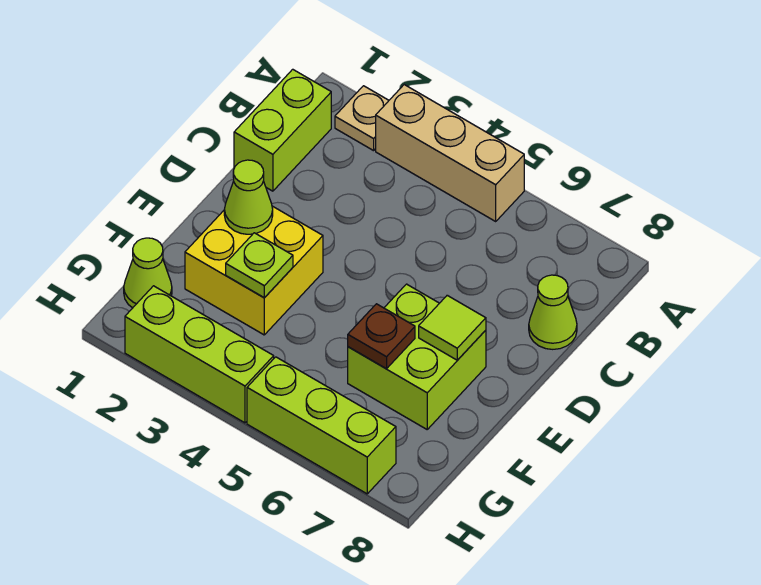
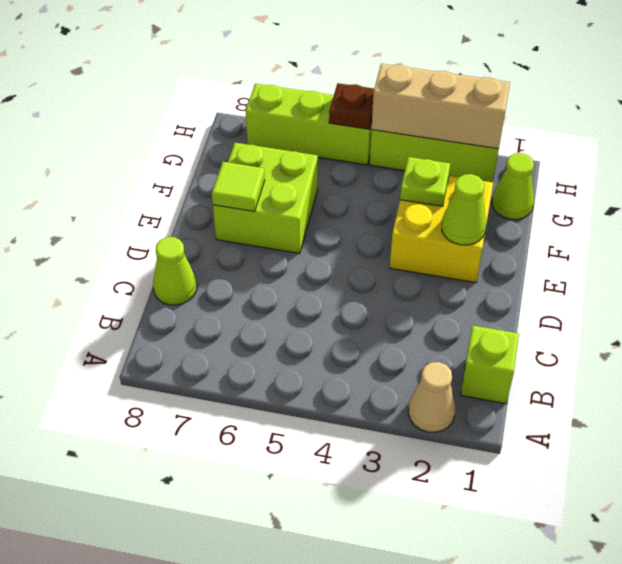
tan plate A2 level 1 -> tan cone A2 level 1
tan brick A3:A5 level 1 -> tan brick H2:H4 level 2
lime brick B1:C1 level 1 -> lime brick B1 level 1
brown plate F6 level 2 -> brown plate H5 level 2

